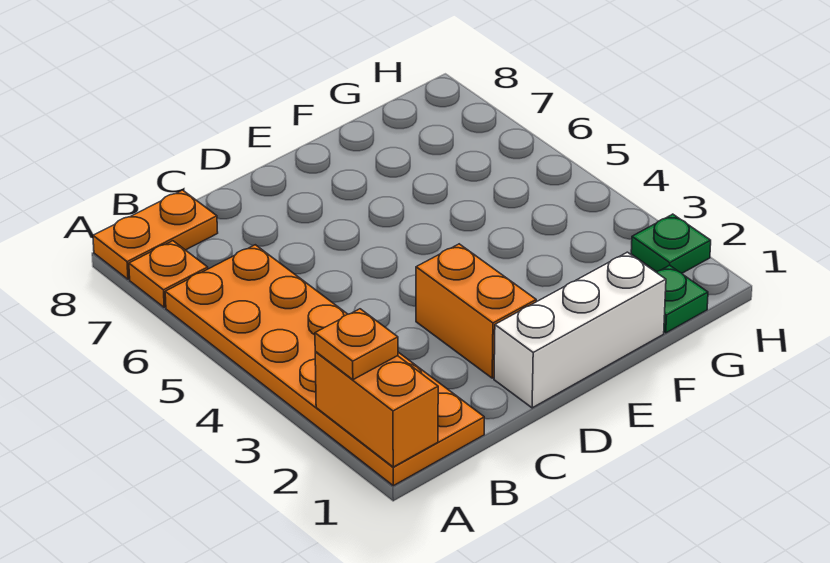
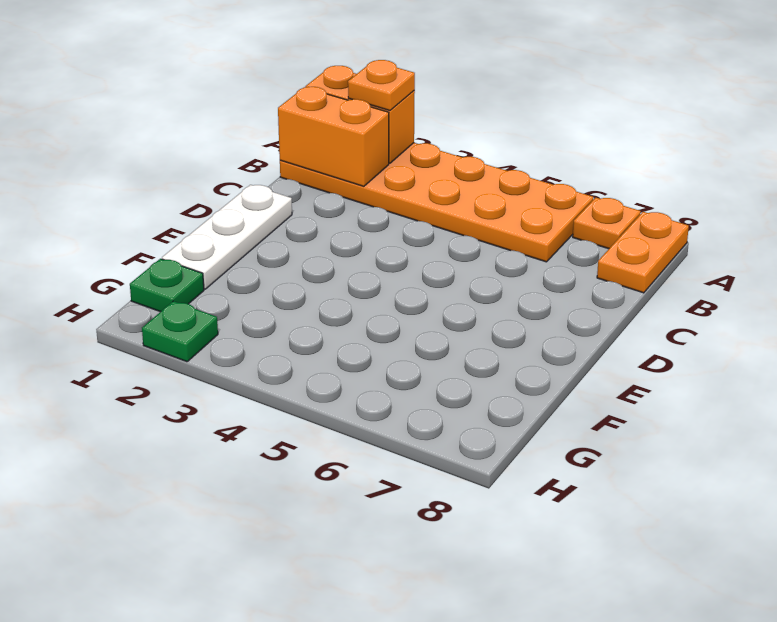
white brick D1:F1 level 1 -> white plate D1:F1 level 1
orange brick D2:D3 level 1 -> orange brick B1:B2 level 2

